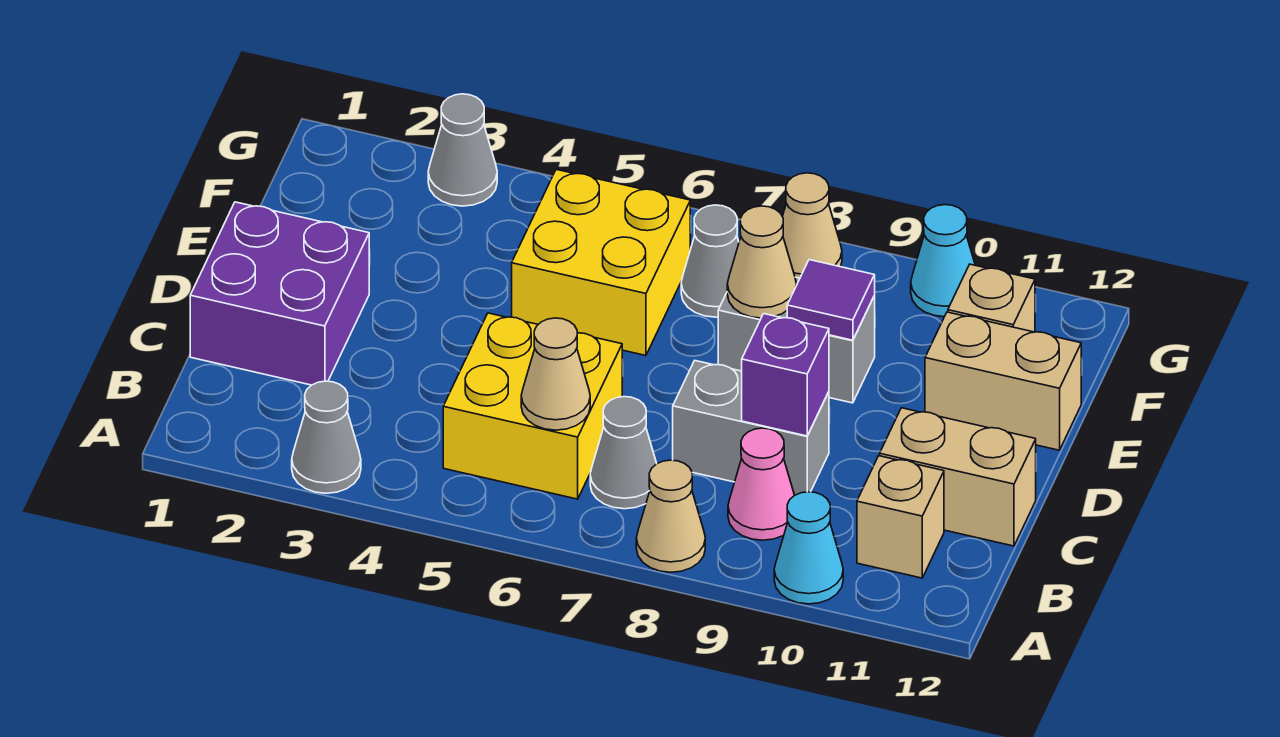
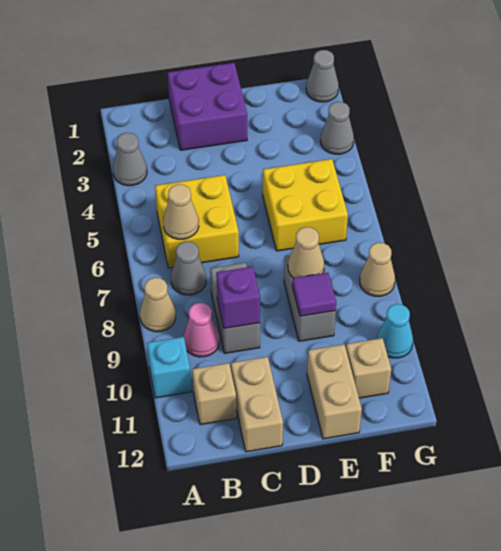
cyan cone A10 level 1 -> cyan brick A10 level 1
grey cone F7 level 1 -> grey cone G1 level 1

